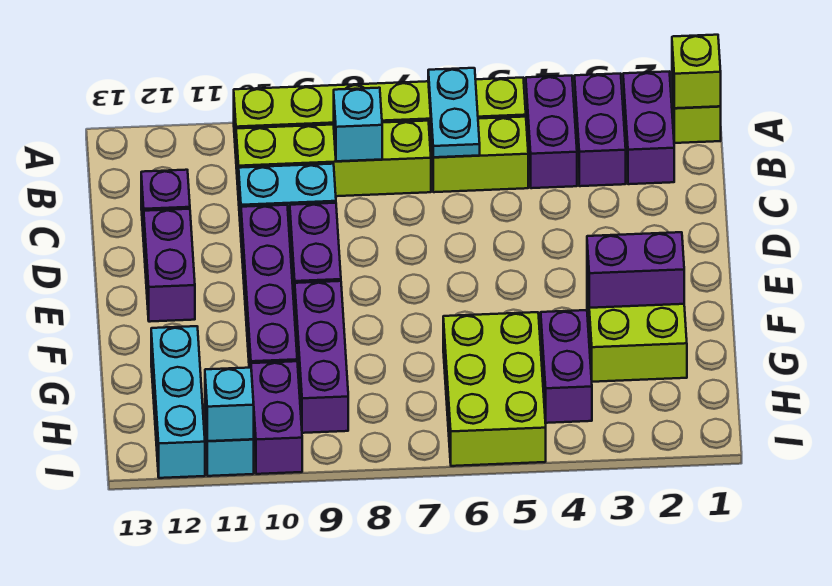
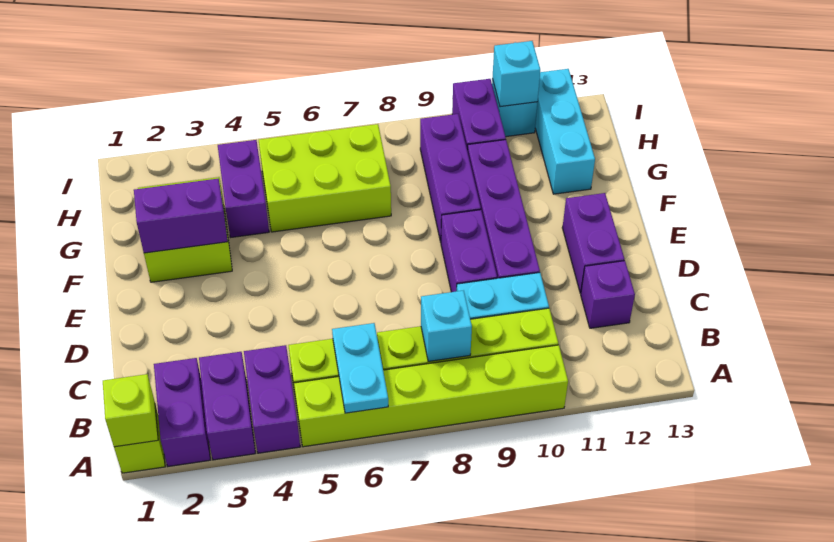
lime brick G5:I6 level 1 -> lime brick G5:H7 level 1

